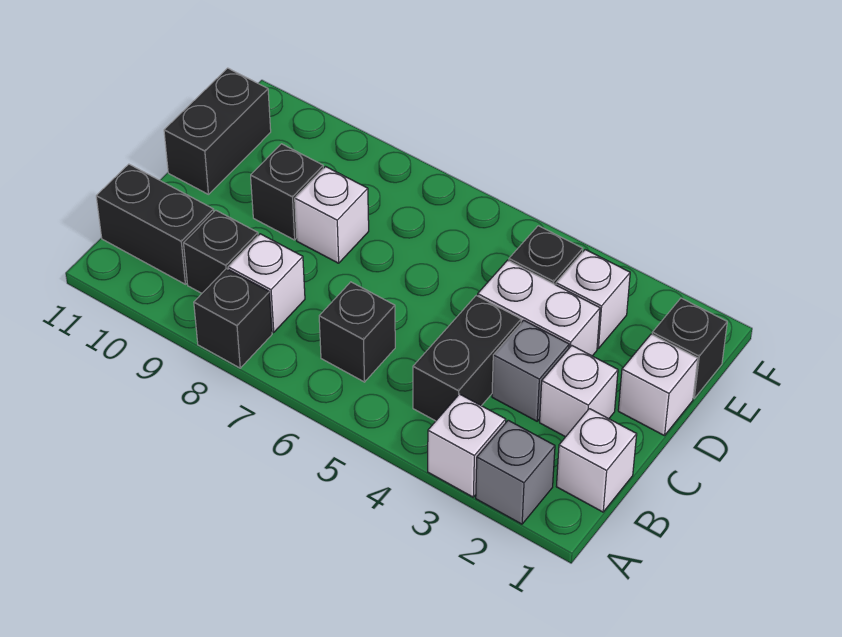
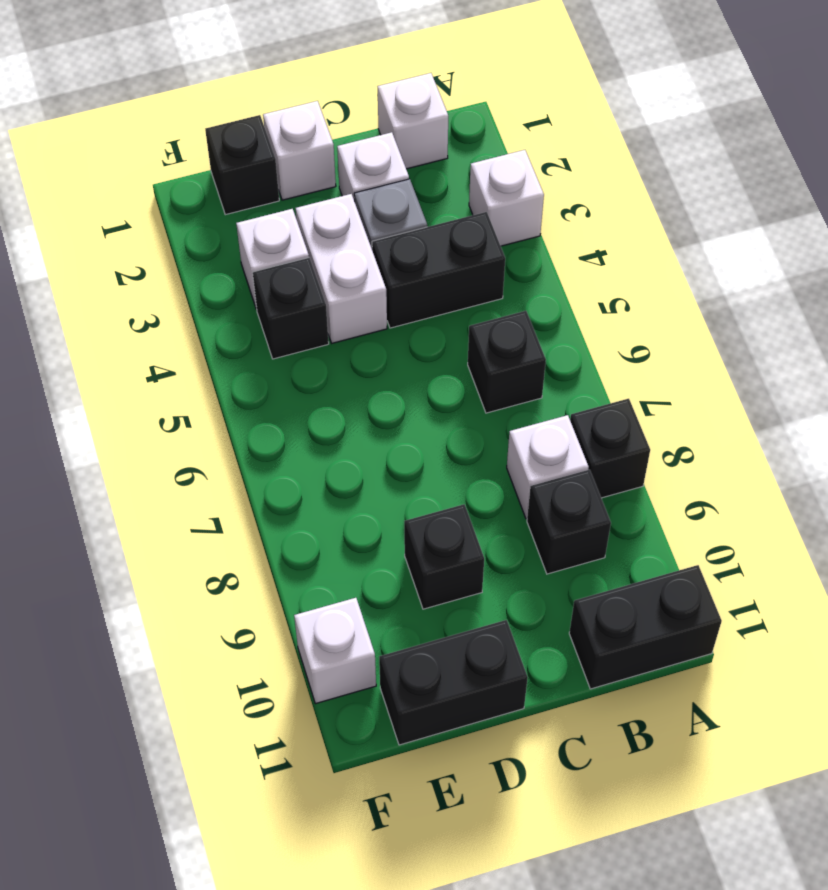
grey brick A2 level 1 -> none
black brick B10:B11 level 1 -> black brick A11:B11 level 1
white brick D8 level 1 -> white brick F10 level 1

